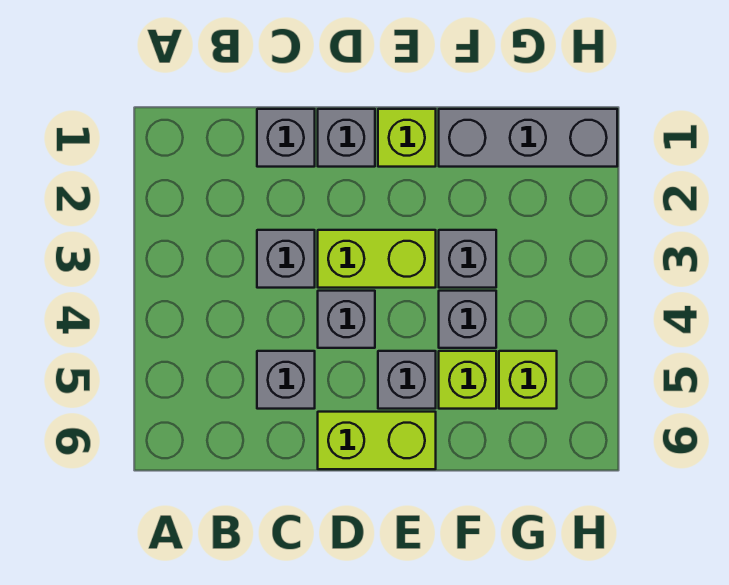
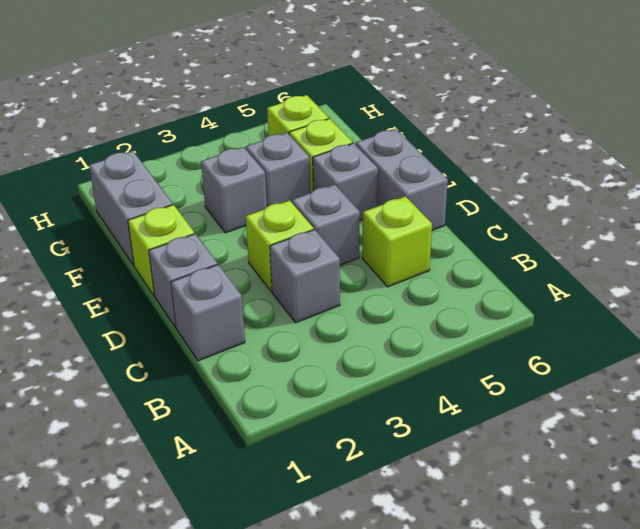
grey brick C5 level 1 -> lime brick C5 level 1
lime brick D3:E3 level 1 -> lime brick D3 level 1
lime brick D6:E6 level 1 -> grey brick D6:E6 level 1
grey brick F1:H1 level 1 -> grey brick F1:G1 level 1

